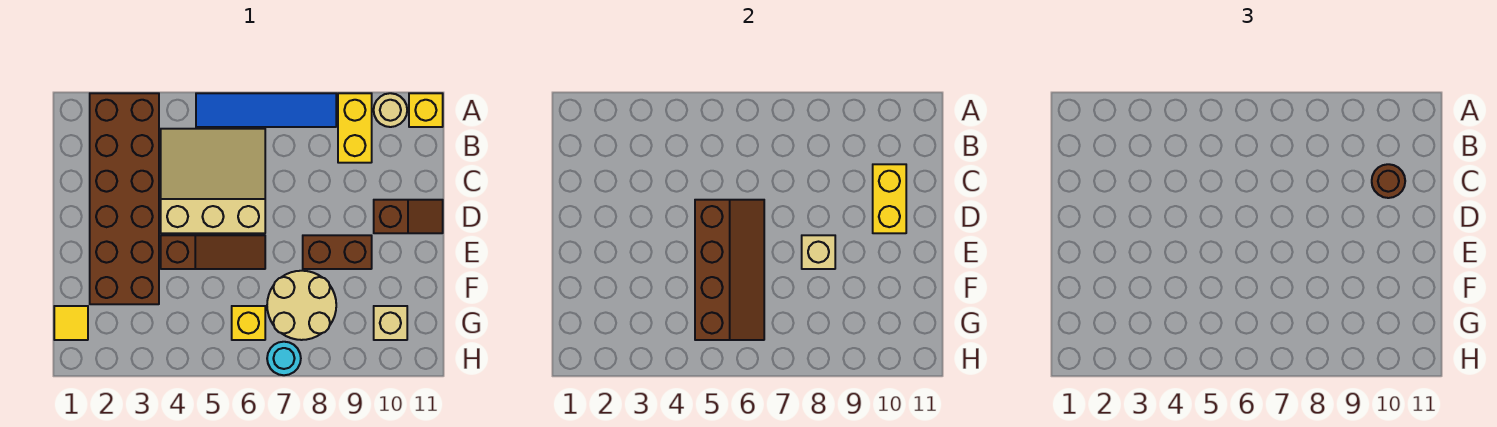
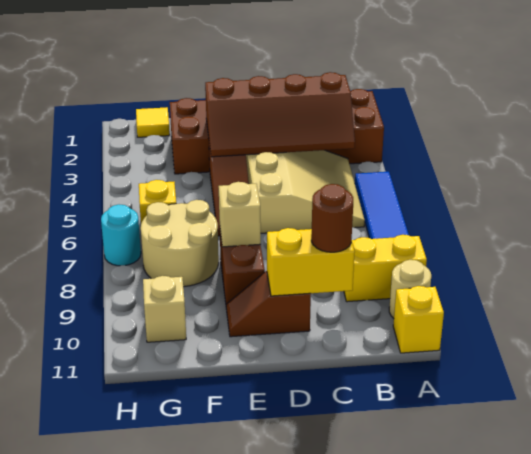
brown slope D5:G6 level 2 top 5 -> brown slope B3:E4 level 2 top 3
brown slope D10:D11 level 1 top 10 -> brown slope D10:E10 level 1 top D

